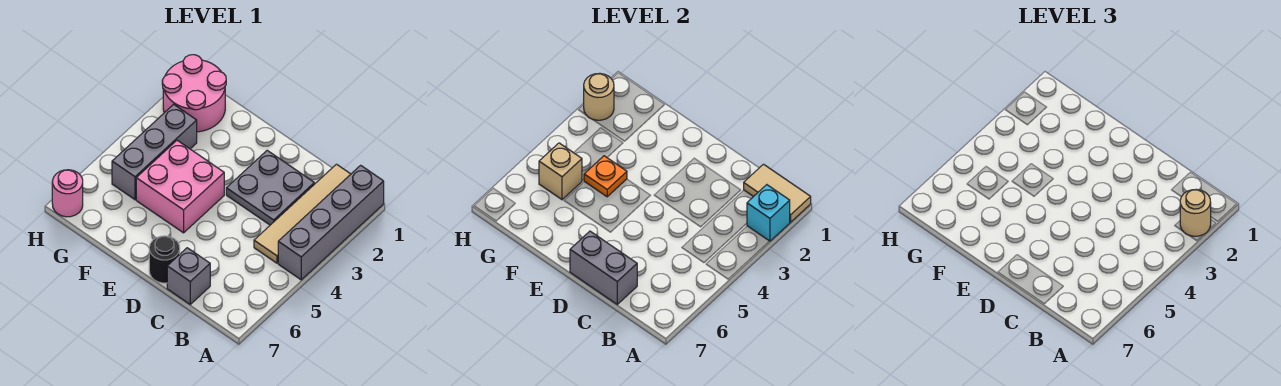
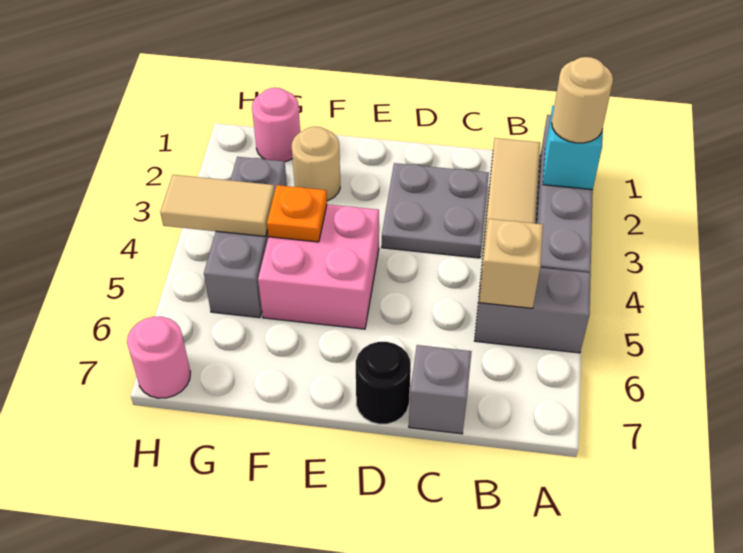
tan tile A1:B1 level 2 -> tan tile G4:H4 level 2
grey brick C7:D7 level 2 -> grey brick A5:B5 level 1
pink round brick G1:H2 level 1 -> pink round brick G1 level 1
tan brick G5 level 2 -> tan brick B5 level 2
tan round brick H2 level 2 -> tan round brick F2 level 1

